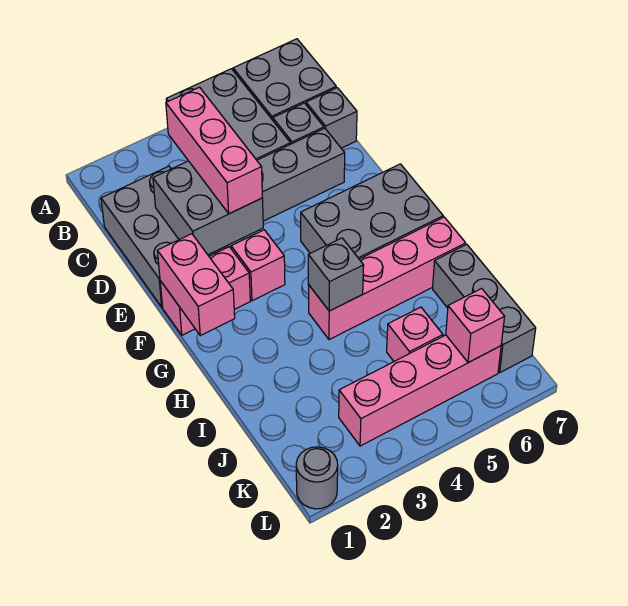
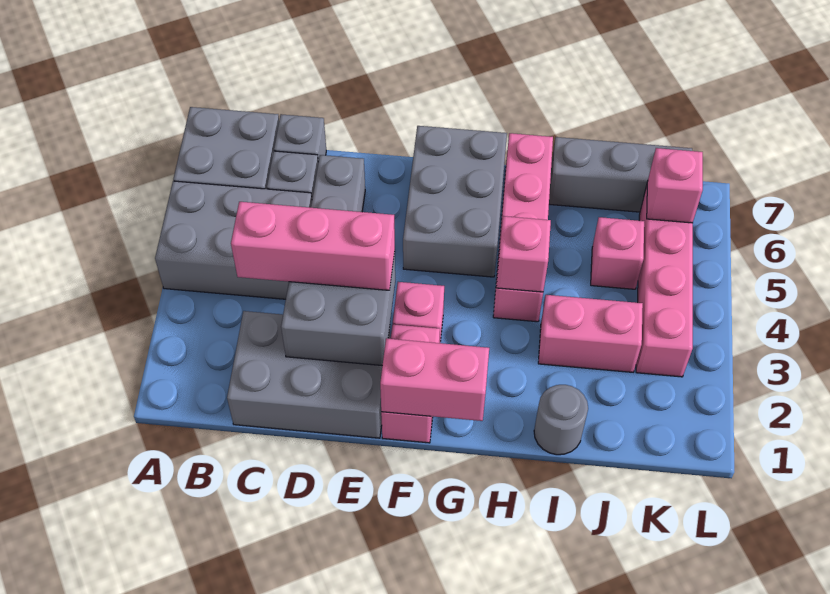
grey brick H4 level 2 -> pink brick H4 level 2
none -> pink brick I3:J3 level 1
grey round brick L1 level 1 -> grey round brick I1 level 1

